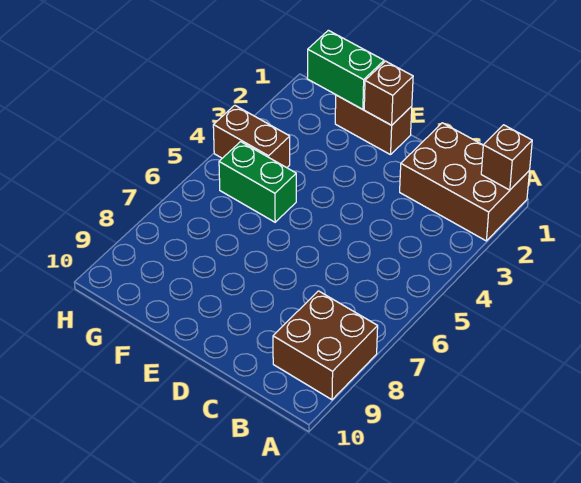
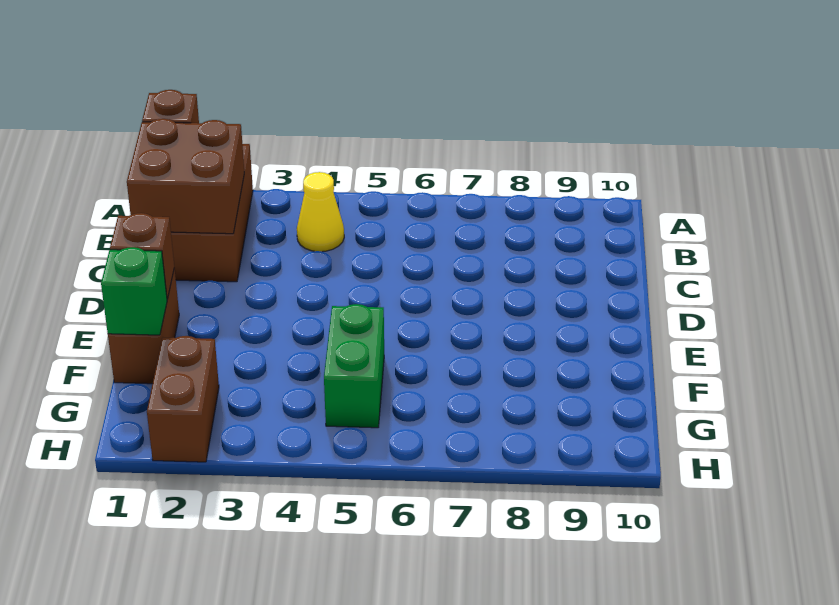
brown brick A8:B9 level 1 -> brown brick B1:C2 level 2
none -> yellow cone B4 level 1
green brick F1:G1 level 2 -> green brick F1 level 2
brown brick G4:H4 level 1 -> brown brick G2:H2 level 1

